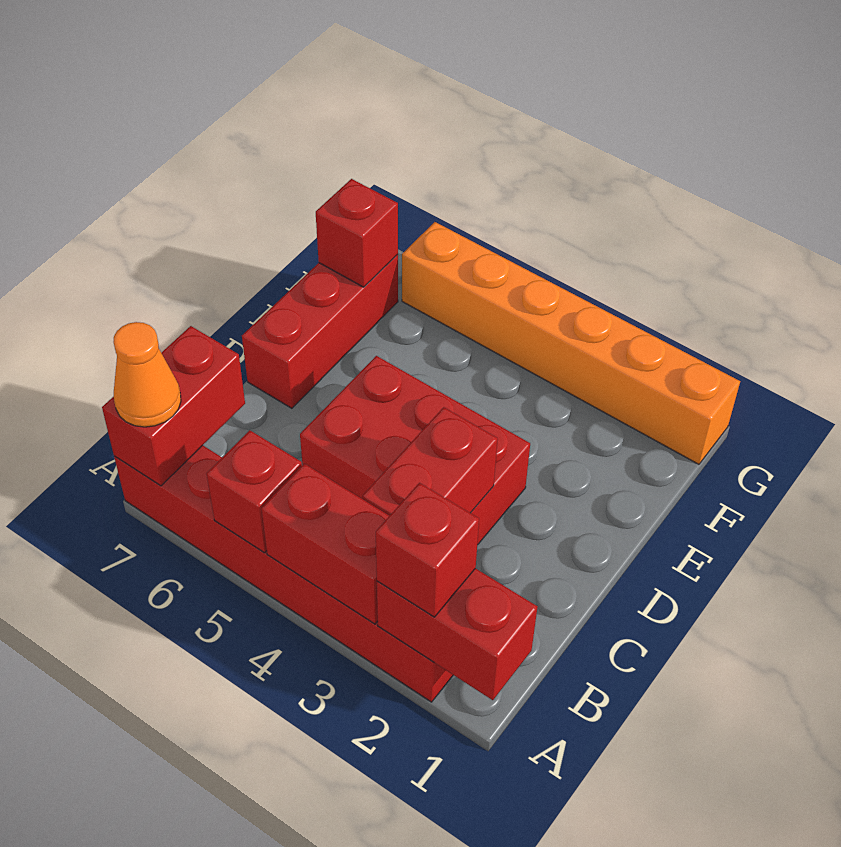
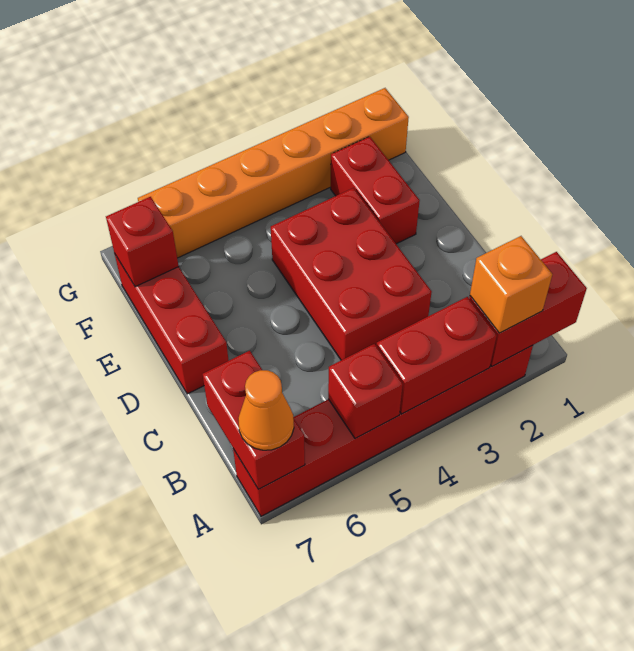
red brick A2 level 3 -> orange brick A2 level 3
red brick B3:C3 level 2 -> red brick E2:F2 level 1
red brick C3:D5 level 1 -> red brick C3:E4 level 1

